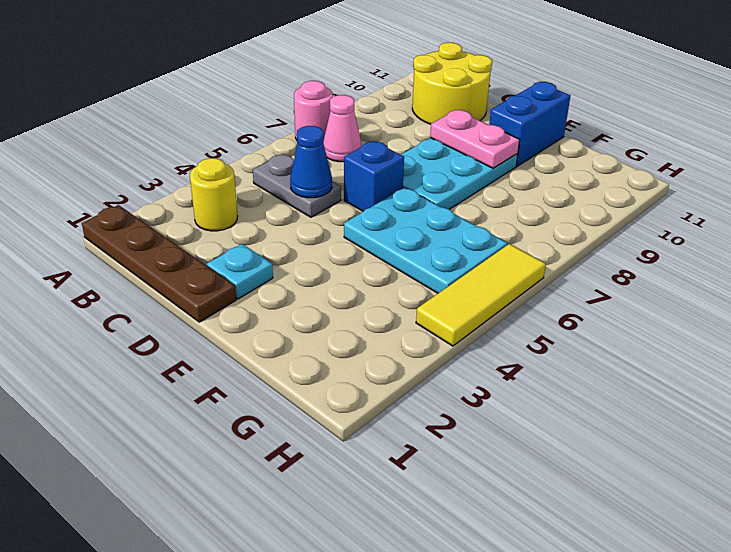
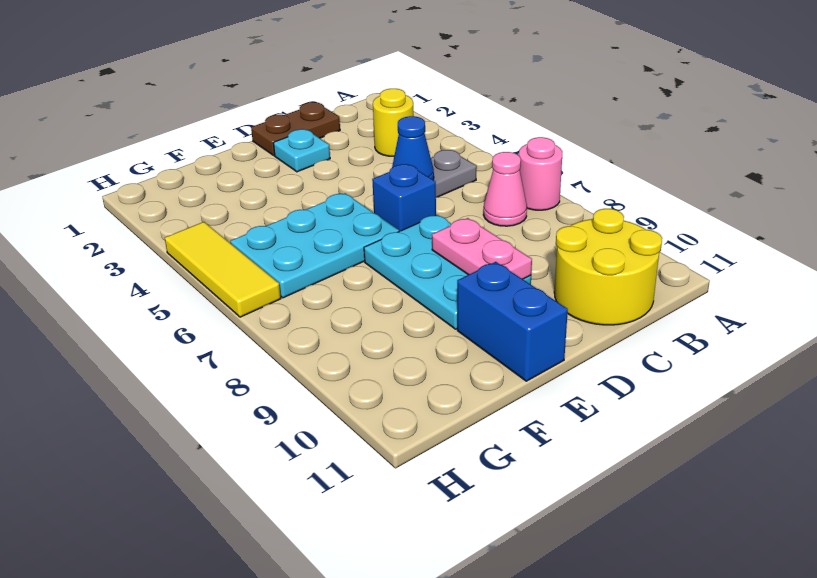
brown plate A1:D1 level 1 -> brown plate C1:D1 level 1
pink plate D9:E9 level 2 -> pink plate D8:D9 level 2

